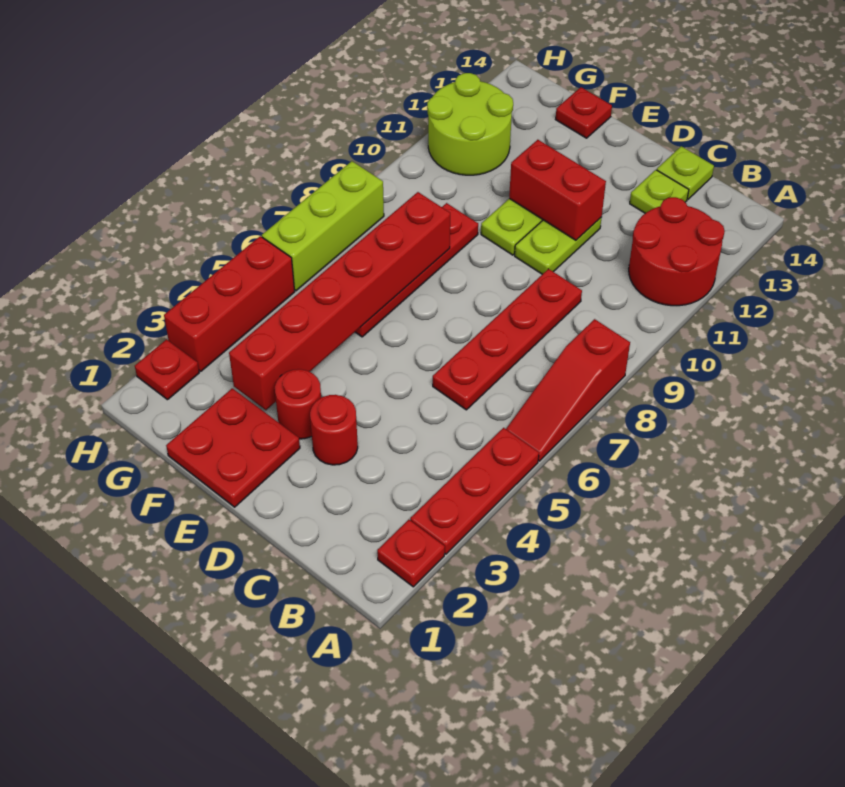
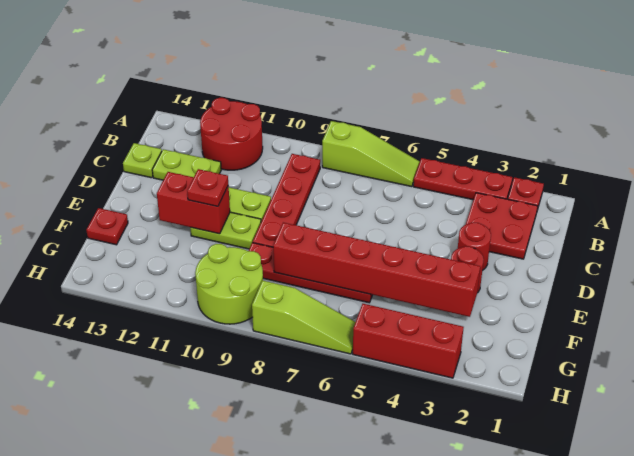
red slope A6:A8 level 1 top 8 -> lime slope A6:A8 level 1 top 8
red plate C6:C9 level 1 -> red plate B9:E9 level 1
lime plate C13 level 1 -> lime plate C12:C13 level 1
red brick D11:E11 level 2 -> red brick E11:E12 level 2
red plate E1:F2 level 1 -> red plate B2:C3 level 1
lime round brick G11:H12 level 1 -> lime round brick G9:H10 level 1
red plate H2 level 1 -> red plate E11 level 3
lime brick H6:H8 level 1 -> lime slope H6:H8 level 1 top 8

